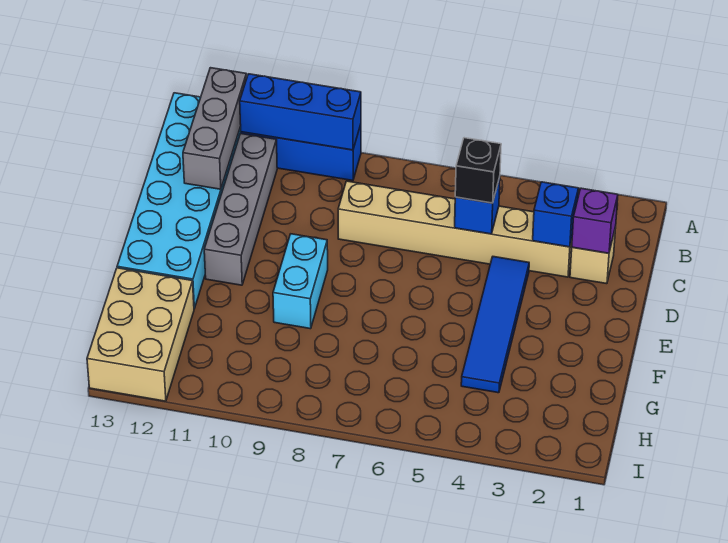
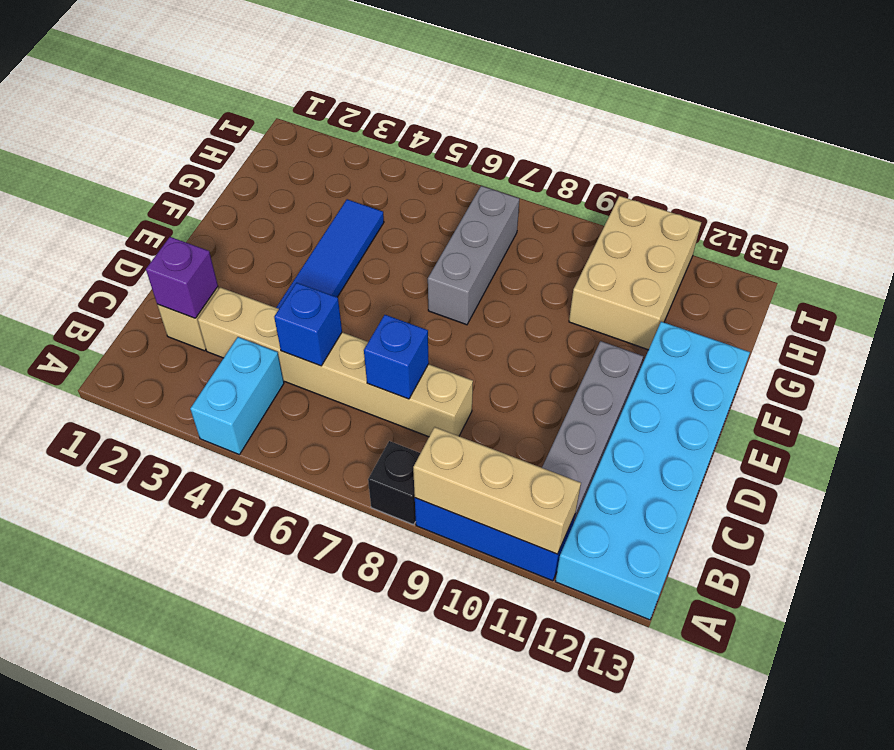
blue brick A9:A11 level 2 -> tan brick A9:A11 level 2
grey brick A12:C12 level 2 -> grey brick F7:H7 level 1
blue brick C3 level 2 -> blue brick C7 level 2
black brick C5 level 3 -> black brick A8 level 1
cyan brick E9:F9 level 1 -> cyan brick A4:B4 level 1
tan brick G12:I13 level 1 -> tan brick G10:I11 level 1

